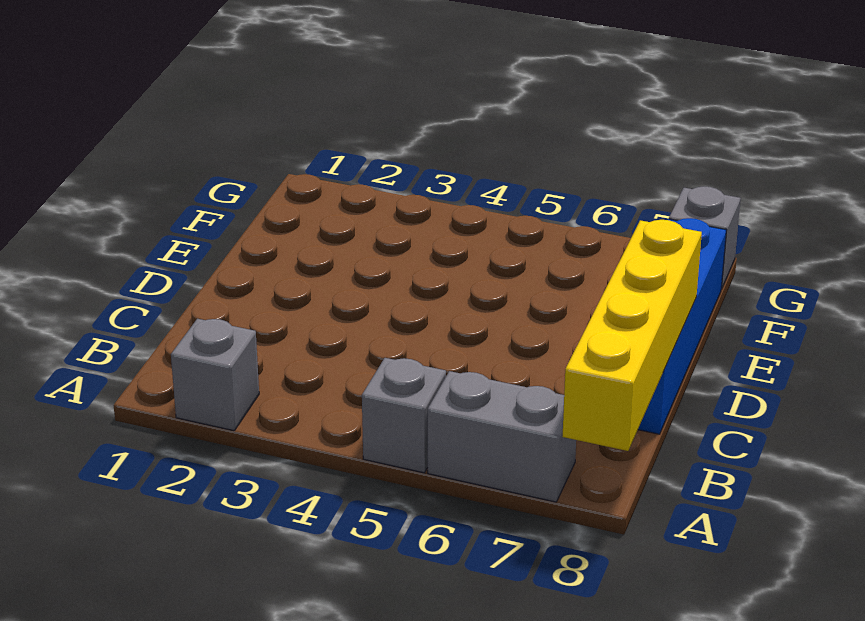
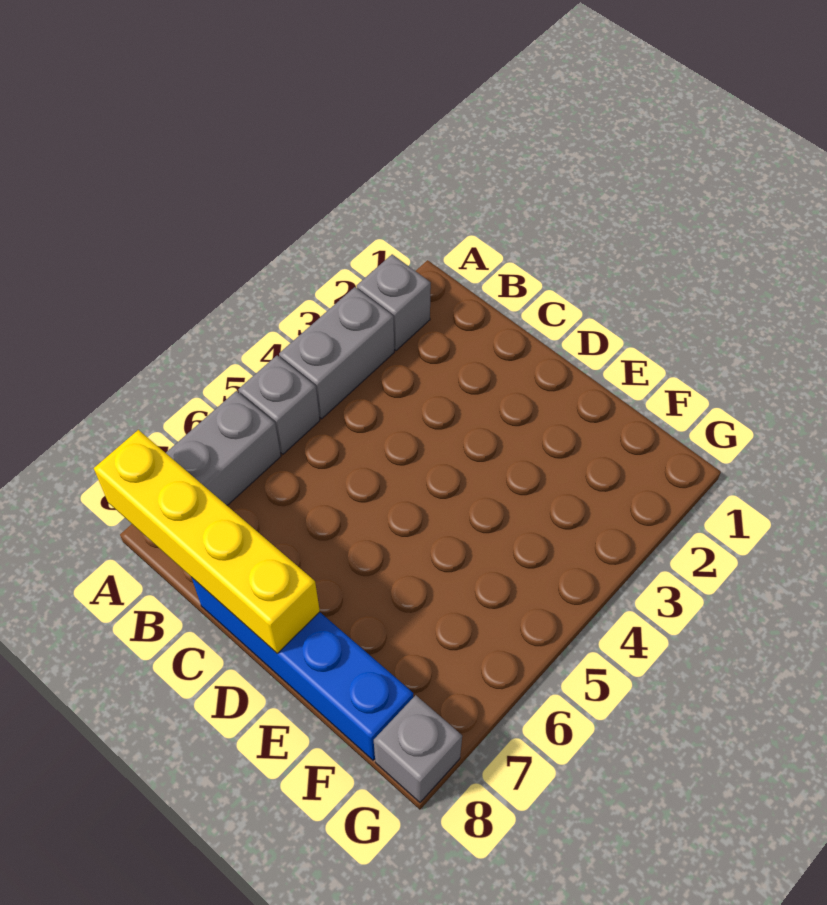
none -> grey brick A3:A4 level 1

